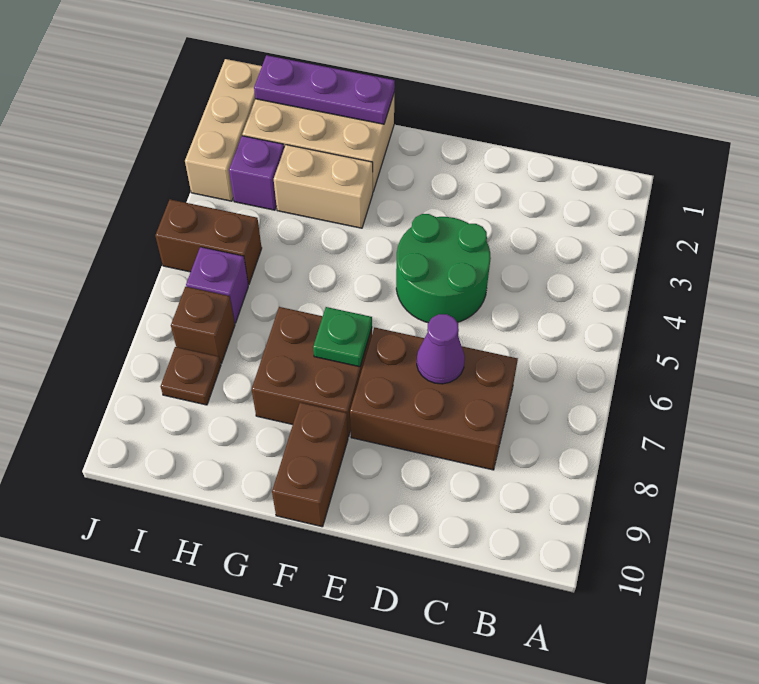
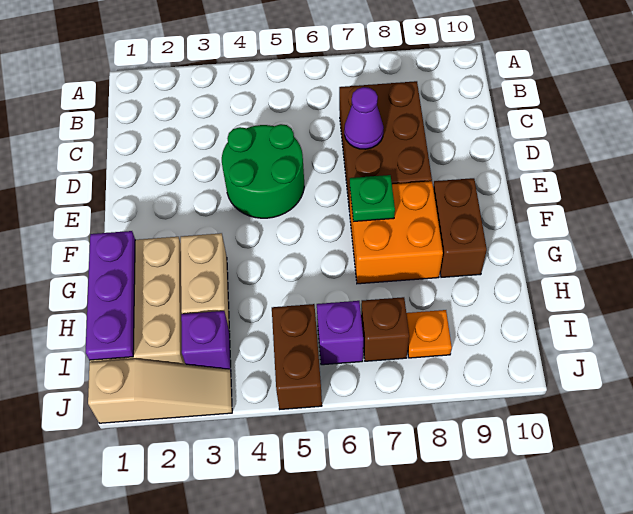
brown brick F7:G8 level 1 -> orange brick F7:G8 level 1
brown brick F9:F10 level 1 -> brown brick F9:G9 level 1
brown plate I8 level 1 -> orange plate I8 level 1
tan brick J1:J3 level 1 -> tan slope J1:J3 level 1 top 1

